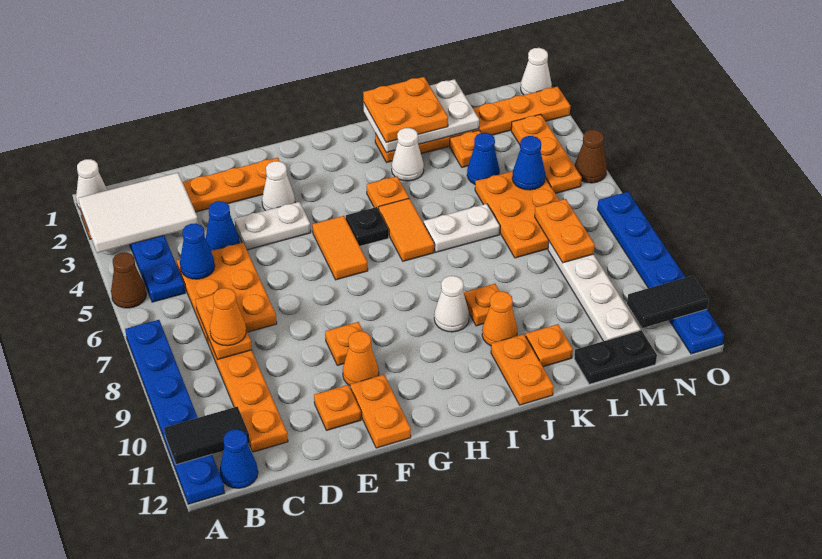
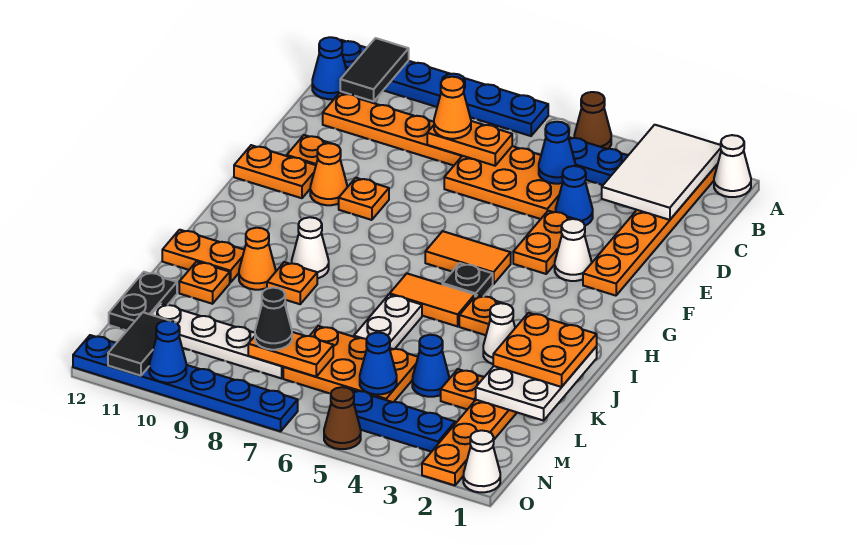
white plate E4:F4 level 1 -> orange plate E4:F4 level 1
none -> black cone M8 level 3
orange plate N3:N5 level 1 -> blue plate N3:N5 level 1
none -> blue cone O10 level 2

